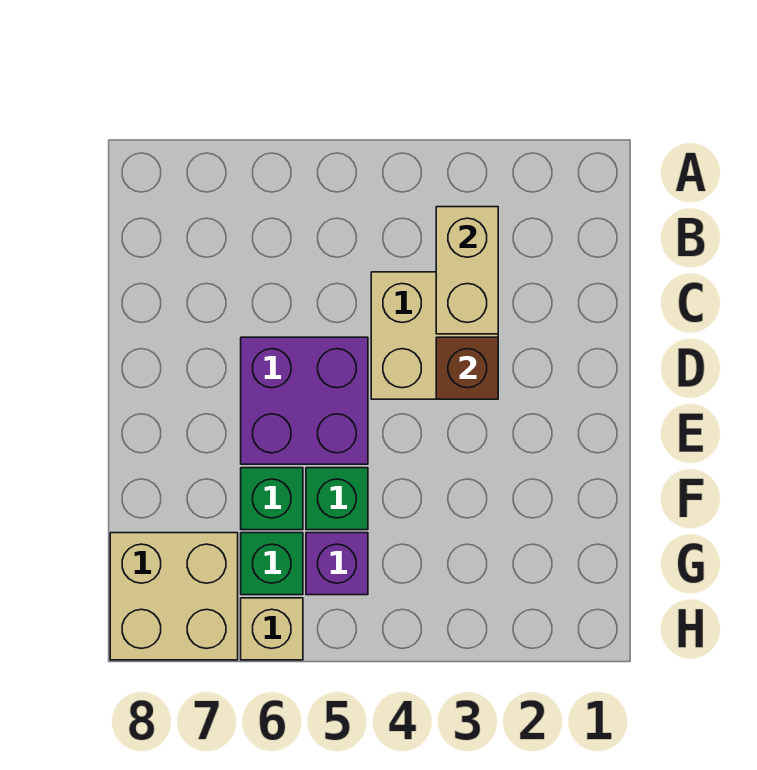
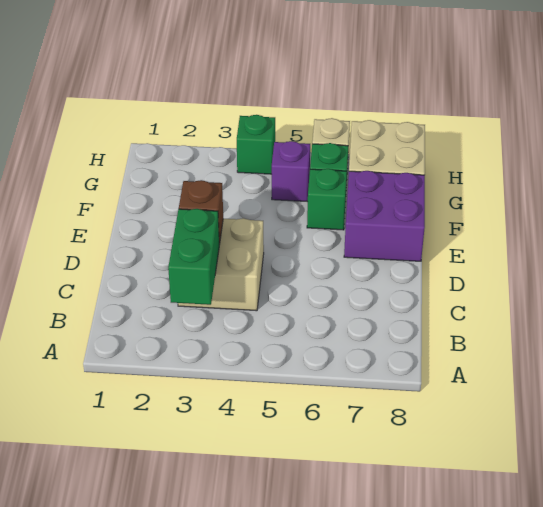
tan brick B3:C3 level 2 -> green brick B3:C3 level 2
purple brick D5:E6 level 1 -> purple brick E7:F8 level 1
green brick F5 level 1 -> green brick H4 level 1

